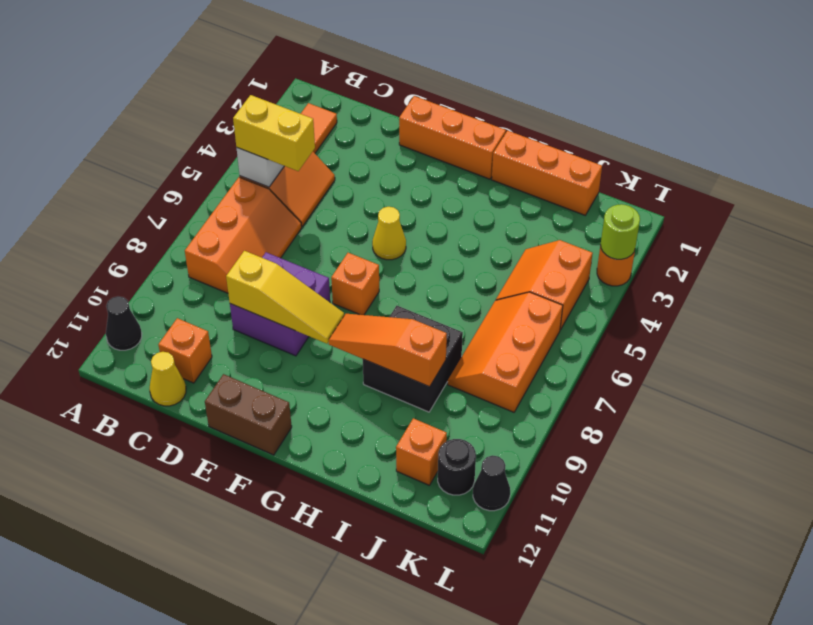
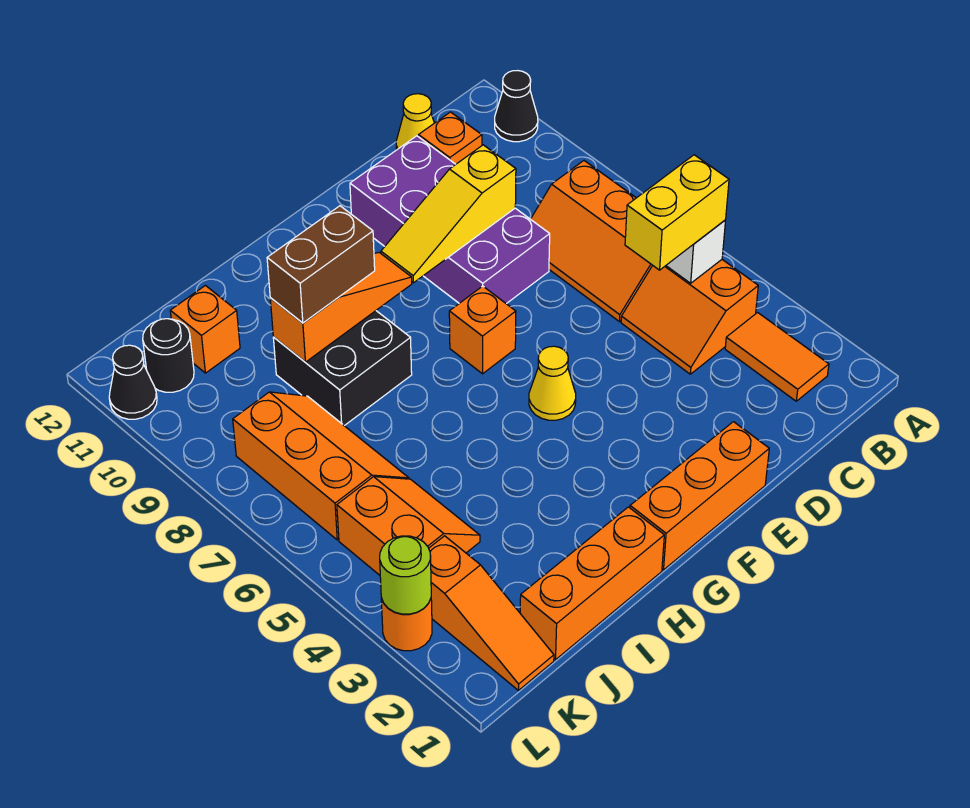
purple brick D8:E9 level 1 -> purple brick D8:E11 level 1
brown brick E12:F12 level 1 -> brown brick H9:I9 level 3
none -> orange slope K1:K3 level 1 top 3

